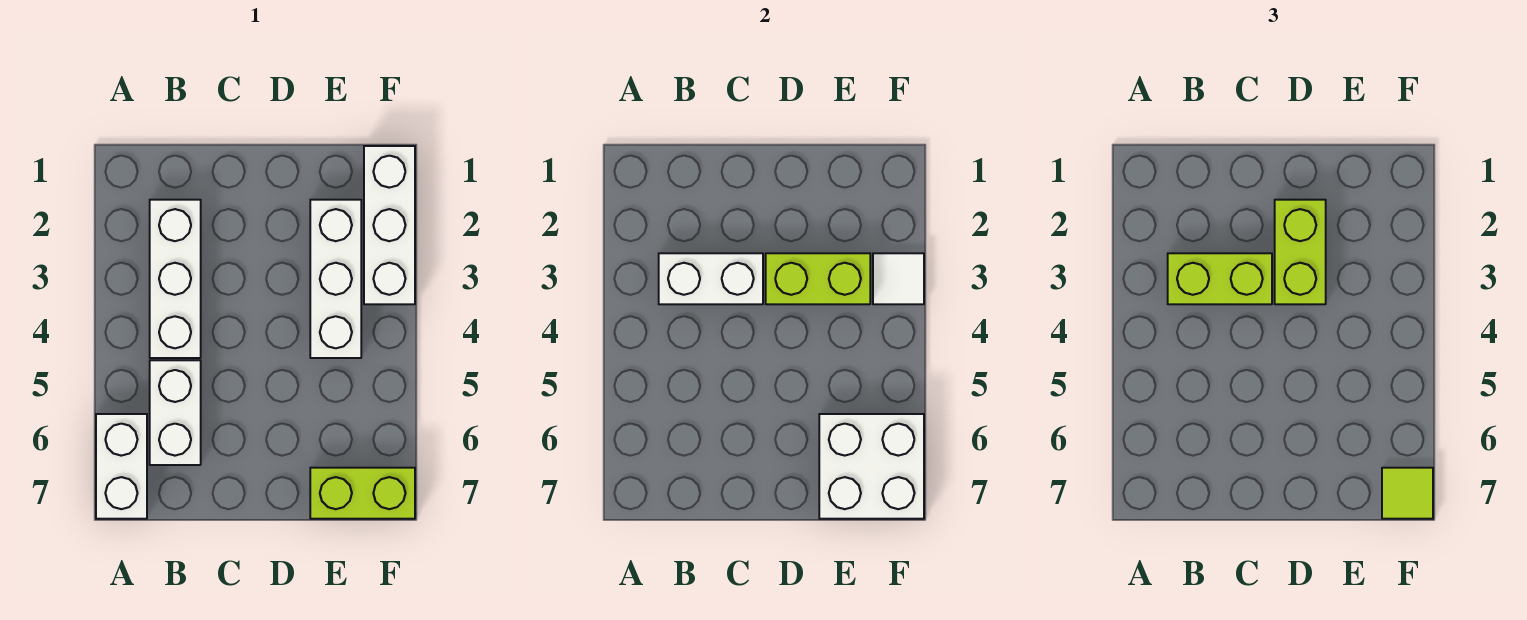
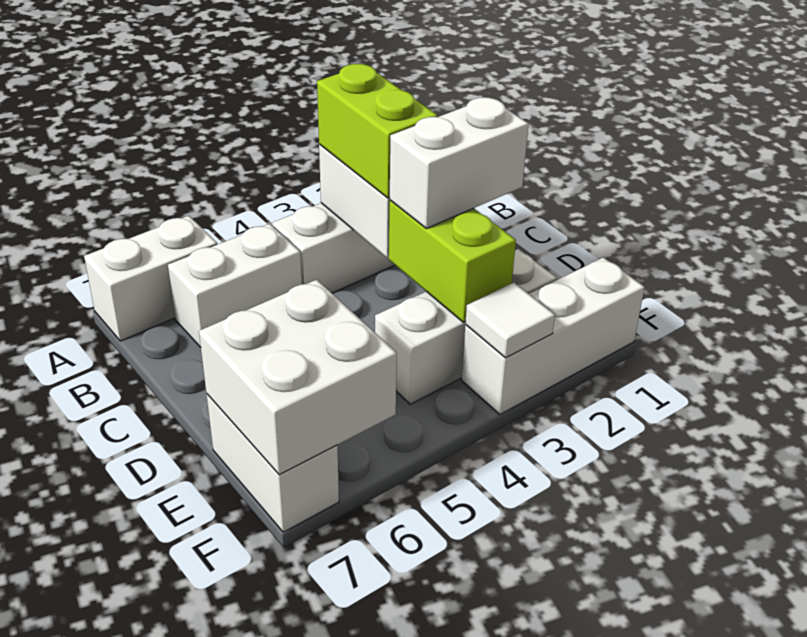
lime brick D2:D3 level 3 -> white brick D2:D3 level 3
lime brick E7:F7 level 1 -> white brick E7:F7 level 1
lime tile F7 level 3 -> none

